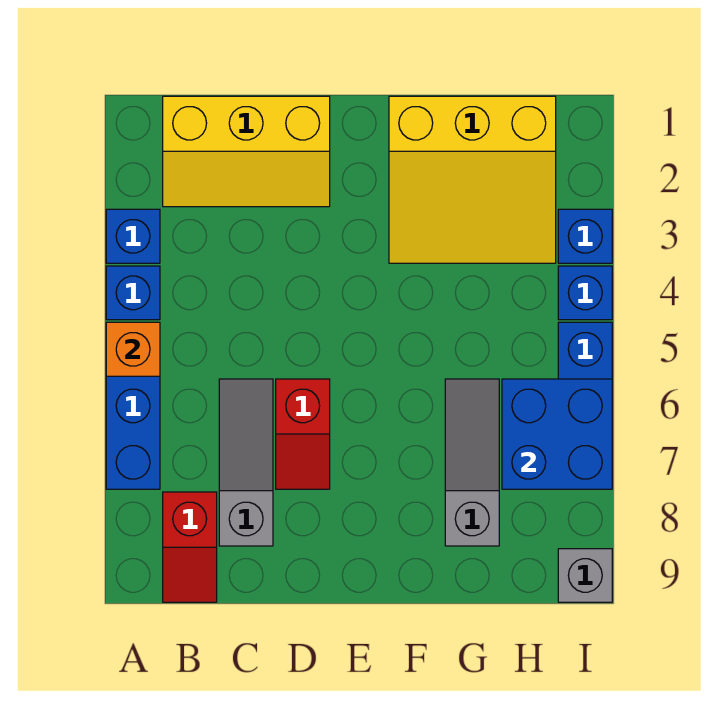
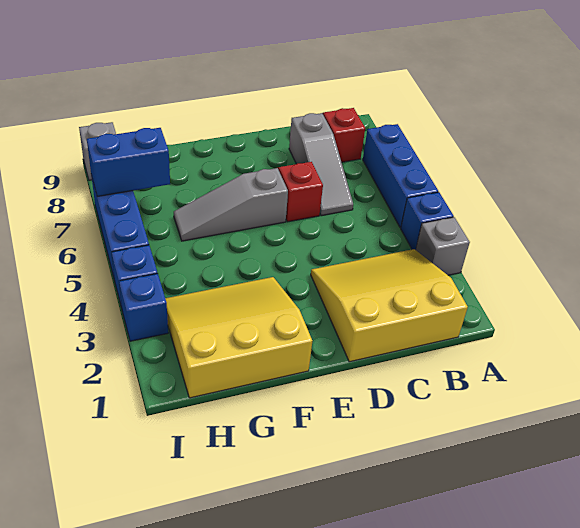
blue brick A3 level 1 -> grey brick A3 level 1
orange brick A5 level 2 -> none
yellow slope B1:D2 level 1 top 1 -> yellow slope B1:D3 level 1 top 1
grey slope G6:G8 level 1 top 8 -> grey slope E6:G6 level 1 top E
blue brick H6:I7 level 2 -> blue brick H7:I7 level 2

